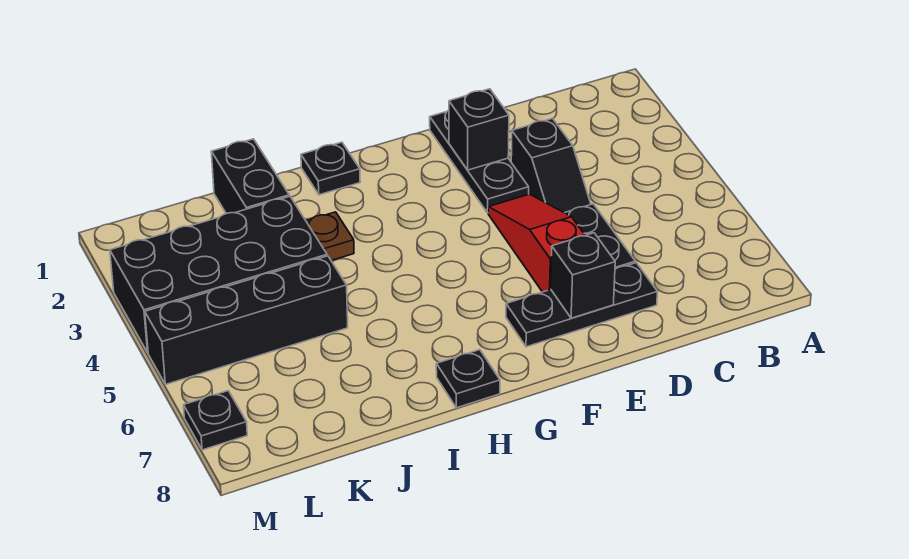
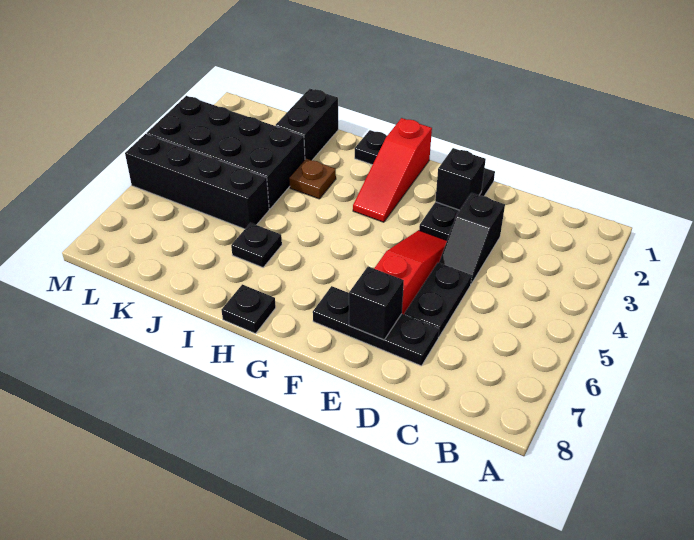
none -> red slope G1:G3 level 1 top 1
black plate M7 level 1 -> black plate I6 level 1

